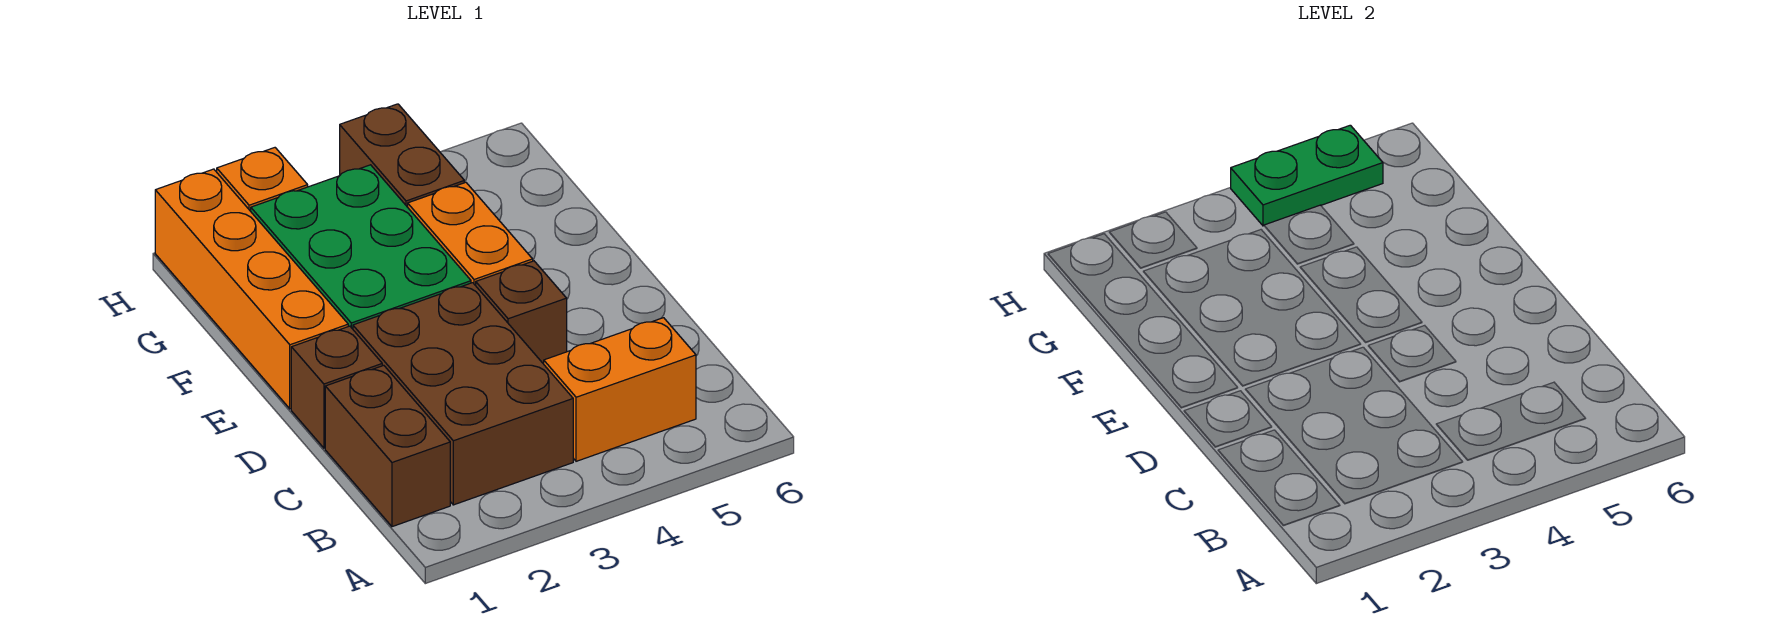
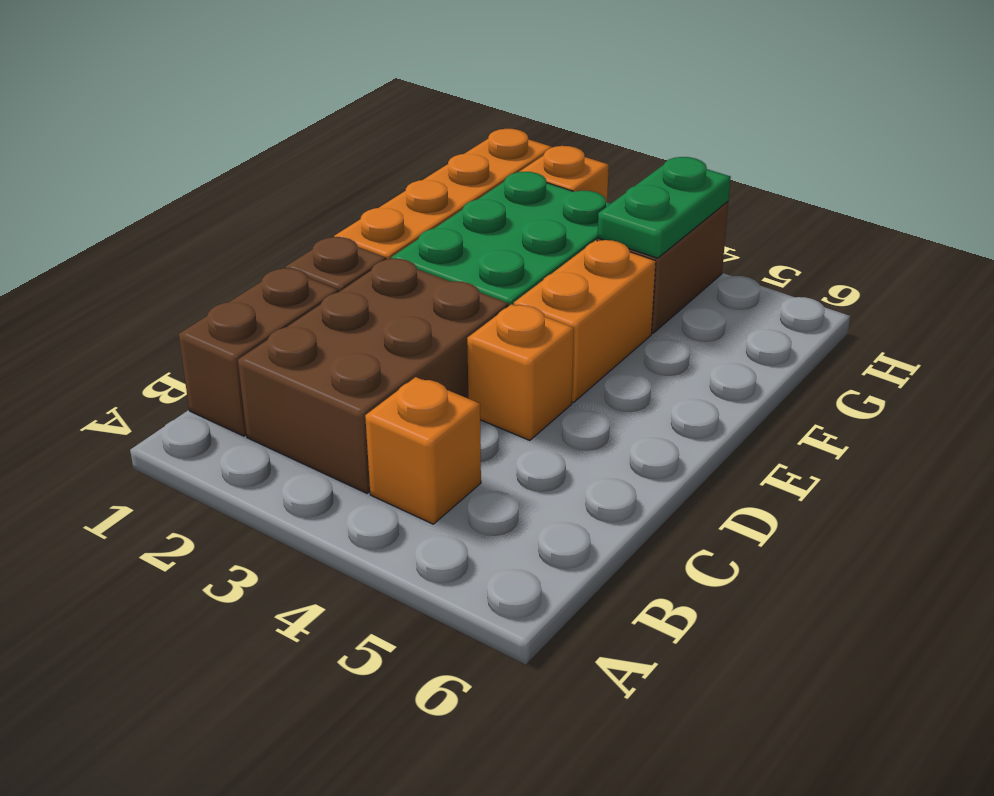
orange brick B4:B5 level 1 -> orange brick B4 level 1
brown brick D4 level 1 -> orange brick D4 level 1
green plate H4:H5 level 2 -> green plate G4:H4 level 2

